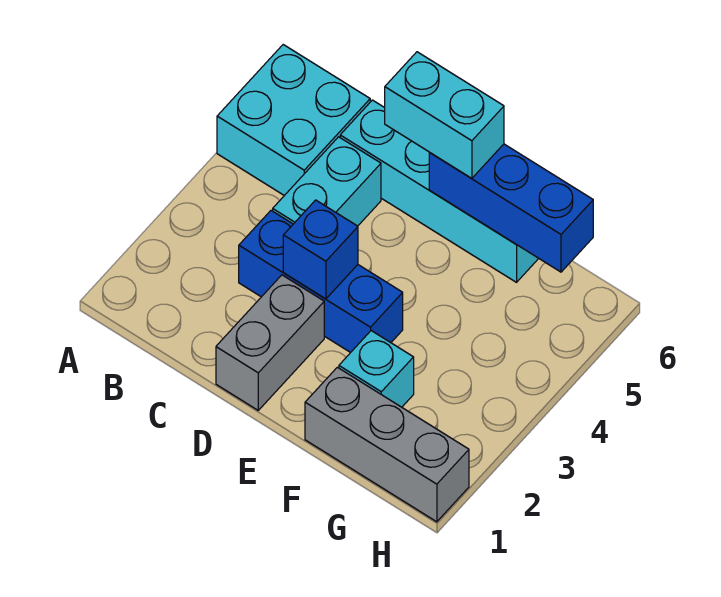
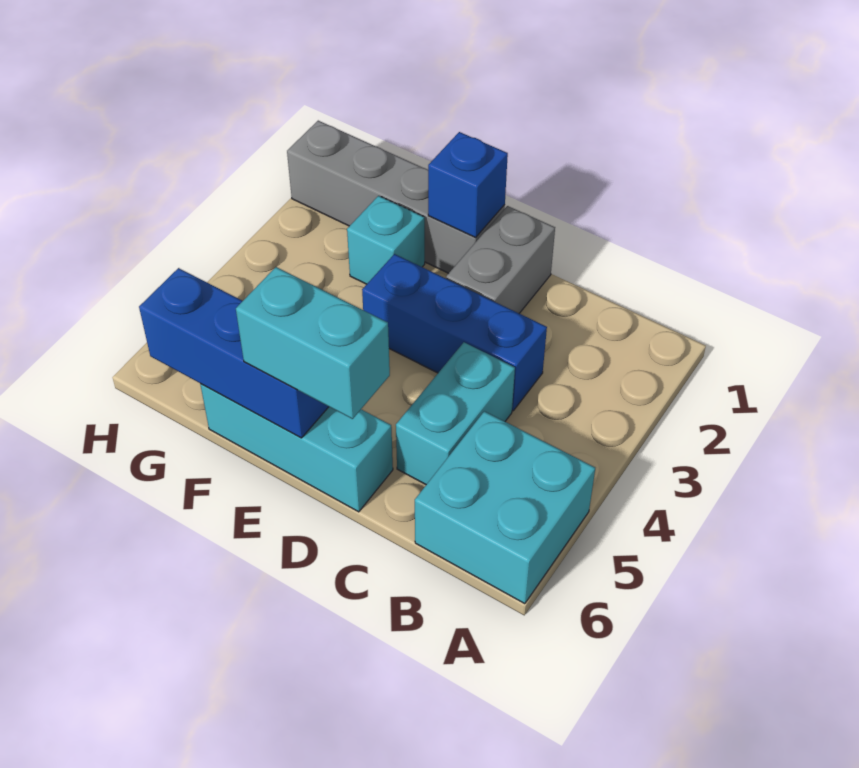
cyan brick C6:F6 level 1 -> cyan brick D6:F6 level 1
blue brick D3 level 2 -> blue brick E1 level 2
grey brick F1:H1 level 1 -> grey brick E1:H1 level 1

